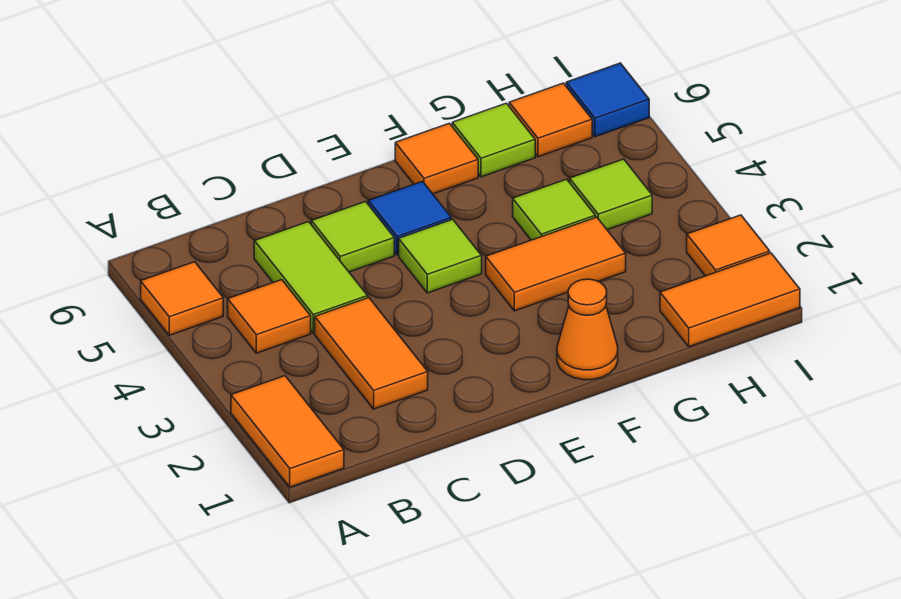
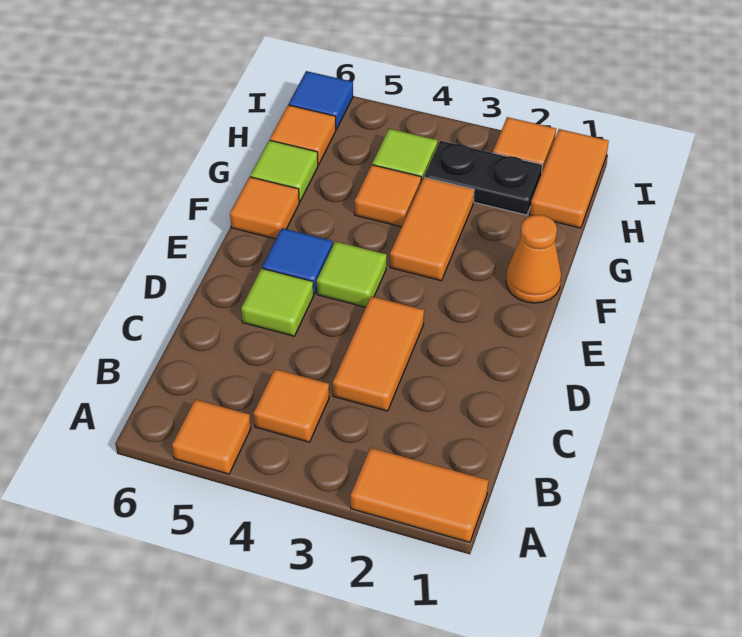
orange tile C2:C3 level 1 -> orange tile C3:D3 level 1
lime tile C4:C5 level 1 -> none
lime tile G4 level 1 -> orange tile G4 level 1
none -> black plate H2:H3 level 1

